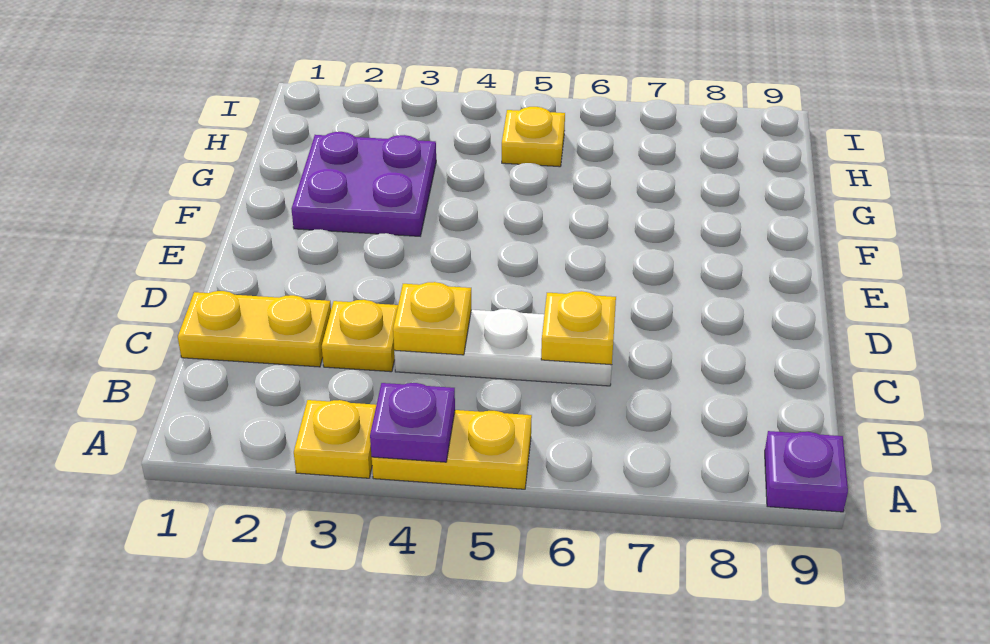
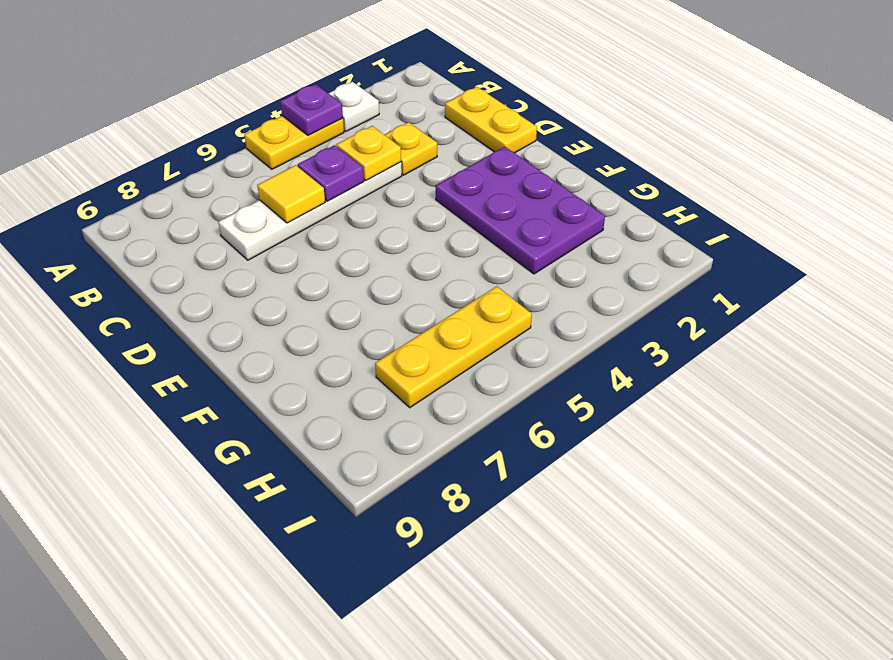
yellow plate A3 level 1 -> white plate A3 level 1
purple plate A9 level 1 -> purple plate C5 level 2
yellow plate C1:C2 level 1 -> yellow plate C1:D1 level 1
white plate C4:C6 level 1 -> white plate C4:C7 level 1
yellow plate C6 level 2 -> yellow tile C6 level 2
purple plate F2:G3 level 1 -> purple plate E2:G3 level 1
yellow plate H5 level 1 -> yellow plate H5:H7 level 1

